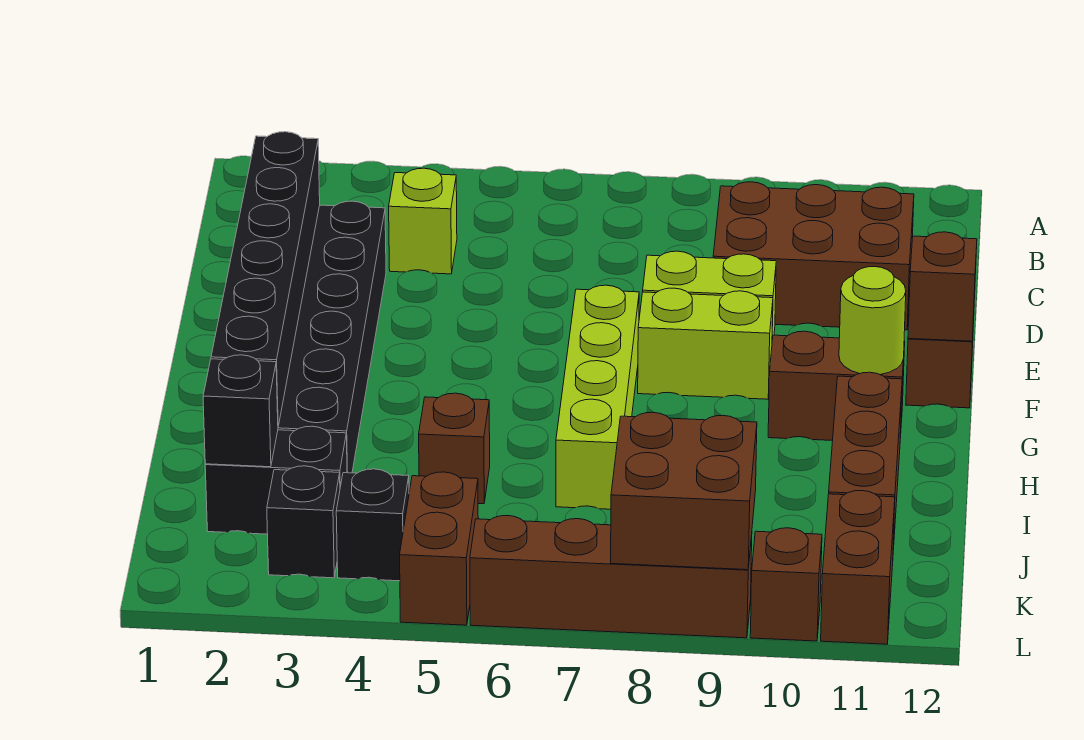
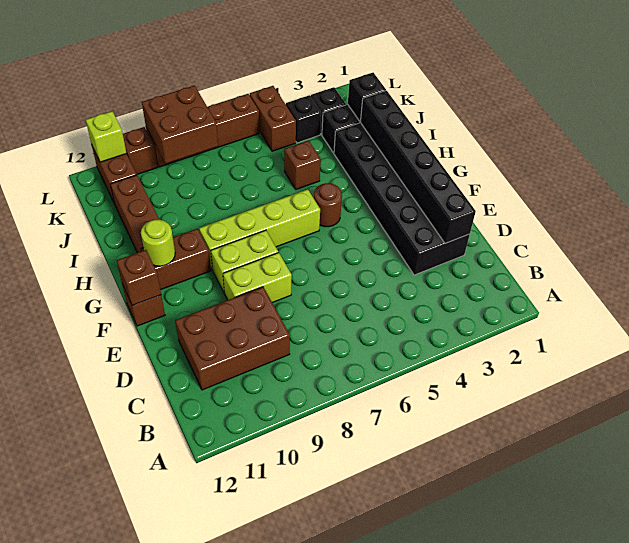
lime brick C4 level 1 -> lime brick L11 level 2
lime brick F7:I7 level 1 -> lime brick G6:G9 level 1
none -> brown round brick G5 level 1

